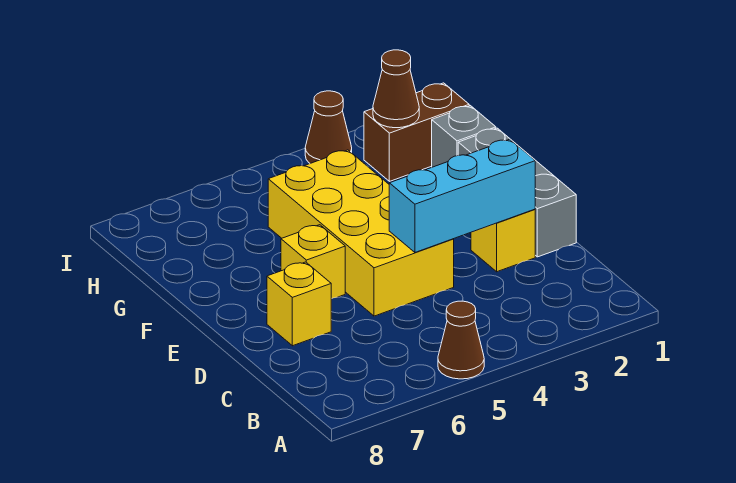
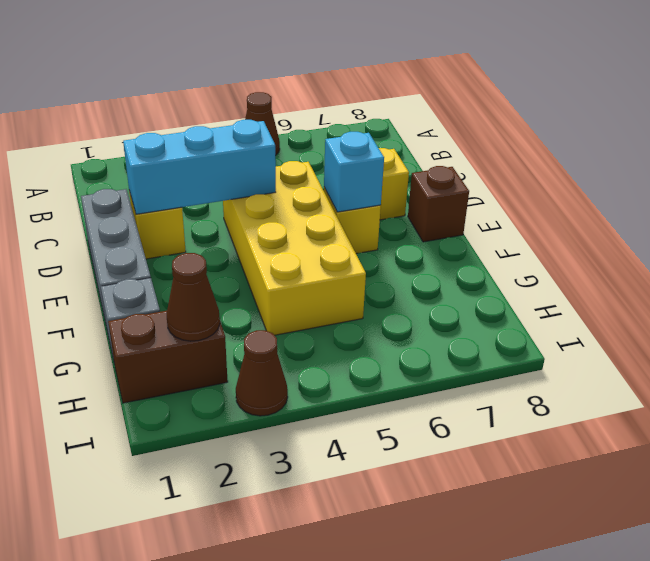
none -> cyan brick E6 level 2
none -> brown brick E8 level 1

